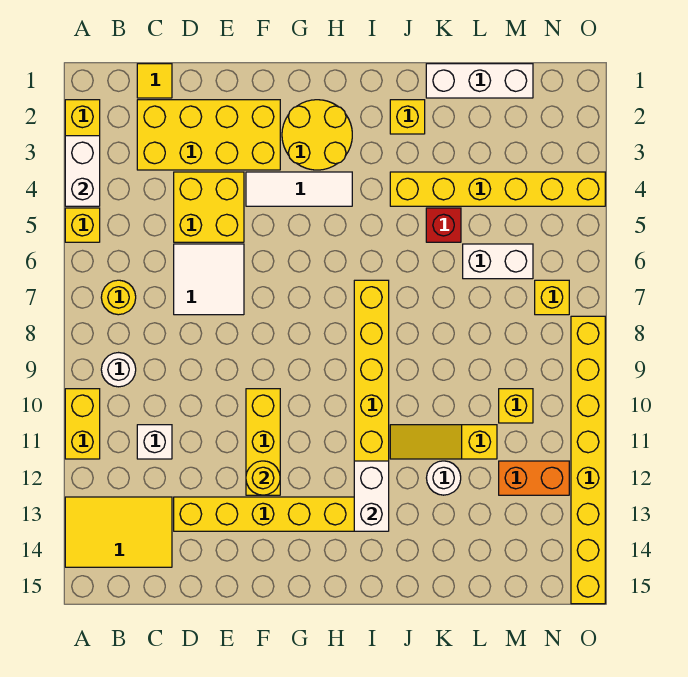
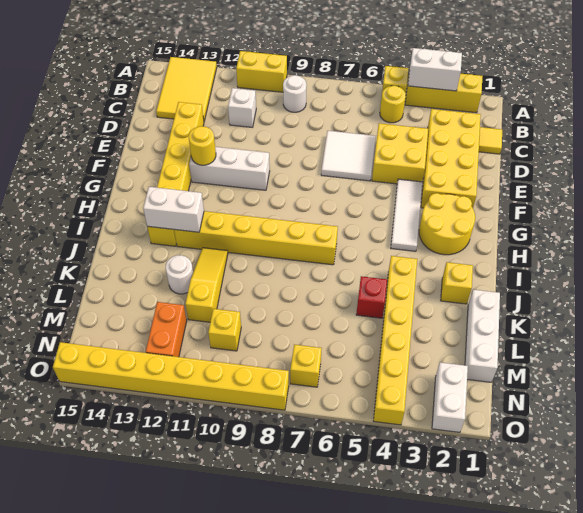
yellow round brick B7 level 1 -> yellow round brick B5 level 1
yellow brick F10:F12 level 1 -> white brick F10:F12 level 1
white brick L6:M6 level 1 -> white brick N2:O2 level 1

